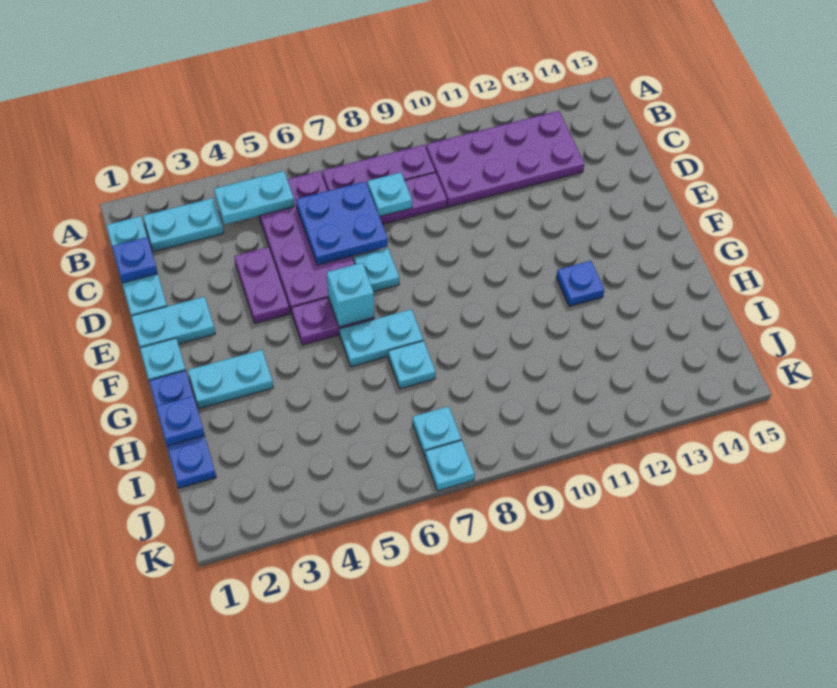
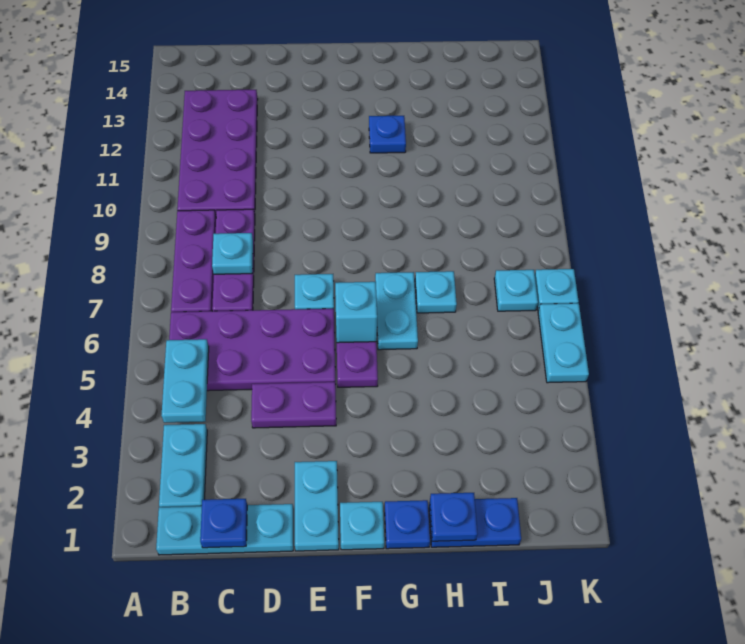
blue plate C6:D7 level 2 -> none
cyan plate G2:G3 level 1 -> cyan plate K5:K6 level 1

